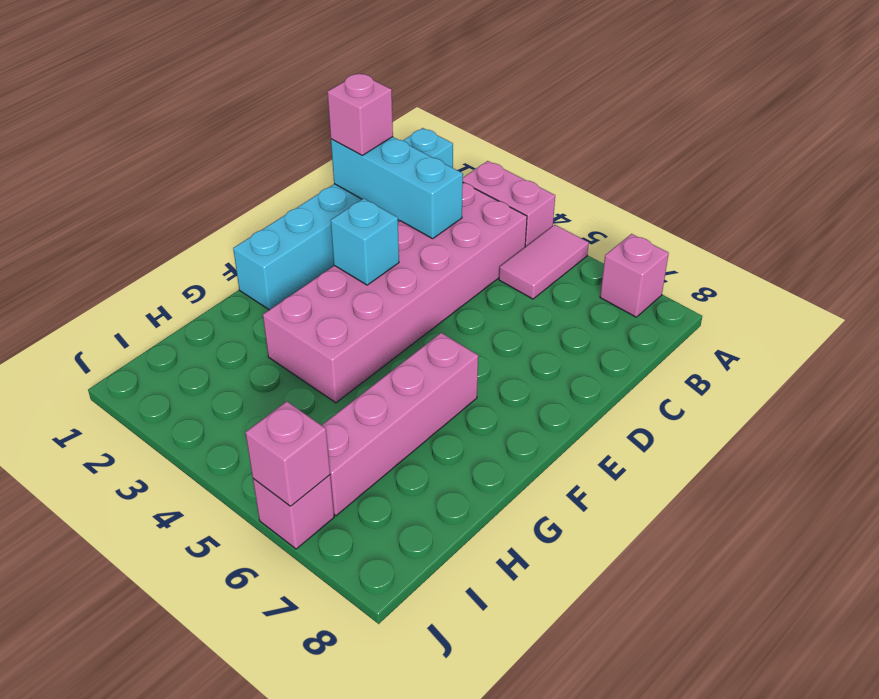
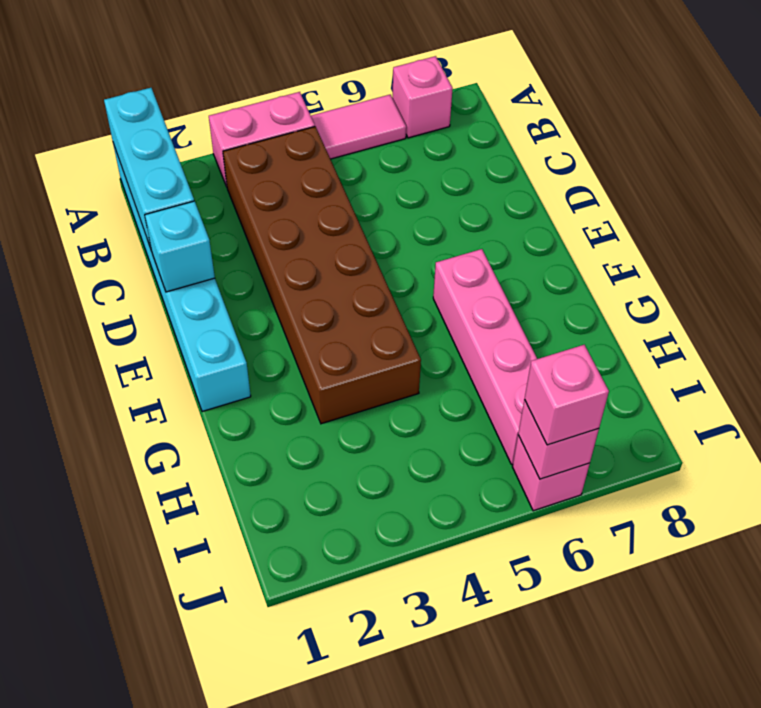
pink tile A5:B5 level 1 -> pink tile A5:A6 level 1
pink brick B3:G4 level 1 -> brown brick B3:G4 level 1
cyan brick C1:C3 level 2 -> cyan brick A1:C1 level 2
pink brick C1 level 3 -> pink brick J6 level 3
cyan brick E3 level 2 -> cyan brick D1 level 2

